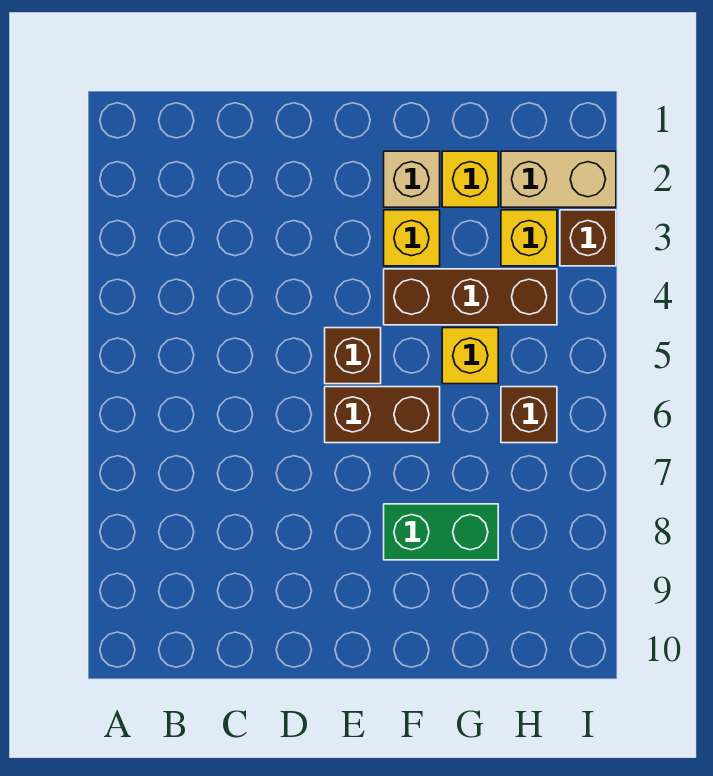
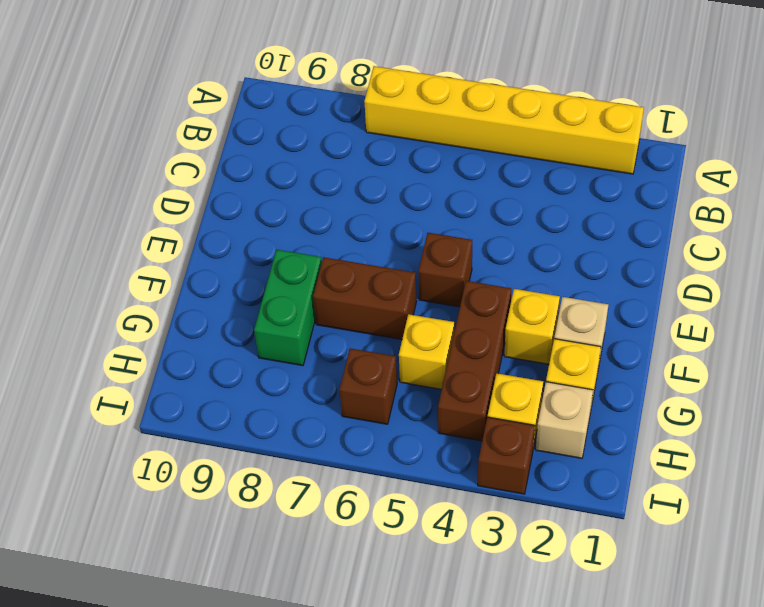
none -> yellow brick A2:A7 level 1
brown brick E6:F6 level 1 -> brown brick F6:F7 level 1
tan brick H2:I2 level 1 -> tan brick H2 level 1

